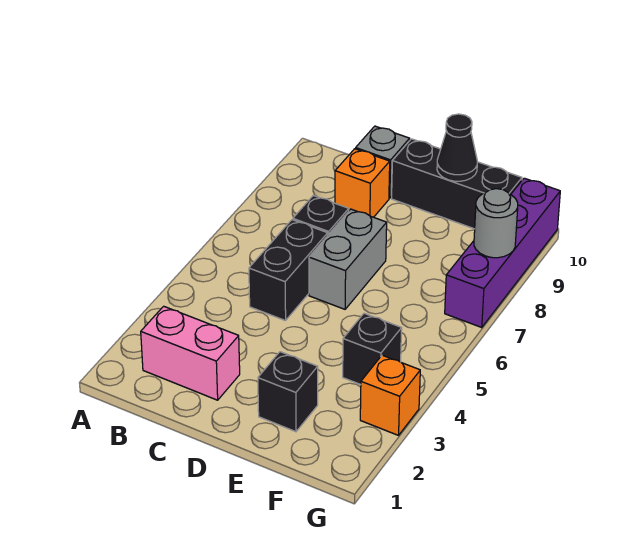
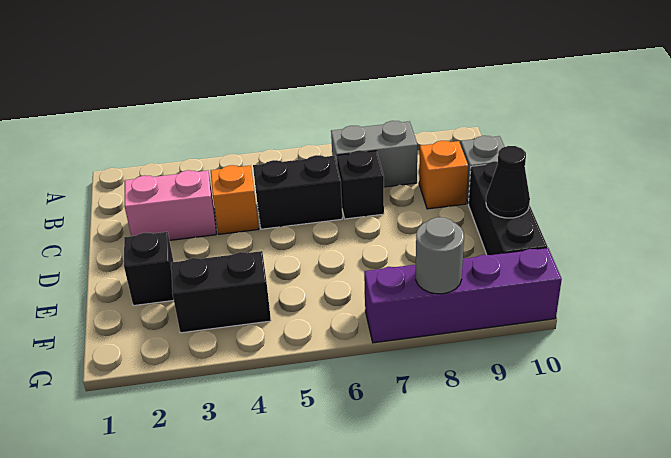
pink brick B2:C2 level 1 -> pink brick C2:C3 level 1
grey brick D6:D7 level 1 -> grey brick B7:B8 level 1
black brick F4 level 1 -> black brick F3:F4 level 1
orange brick G3 level 1 -> orange brick C4 level 1

